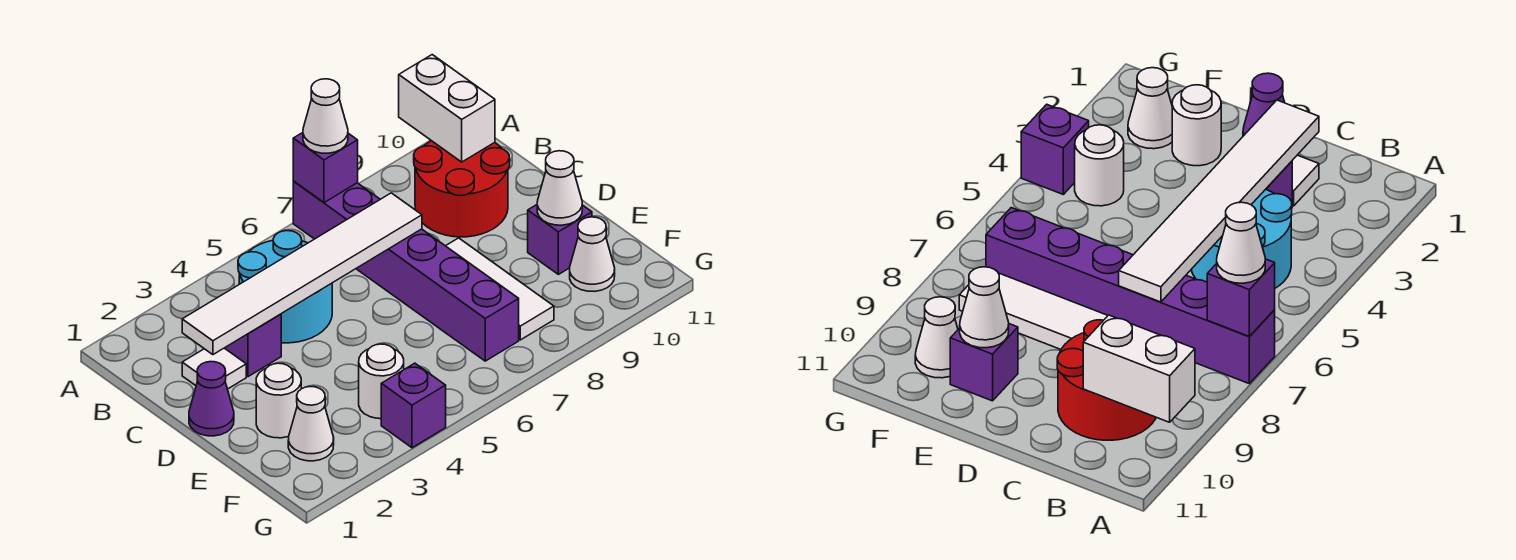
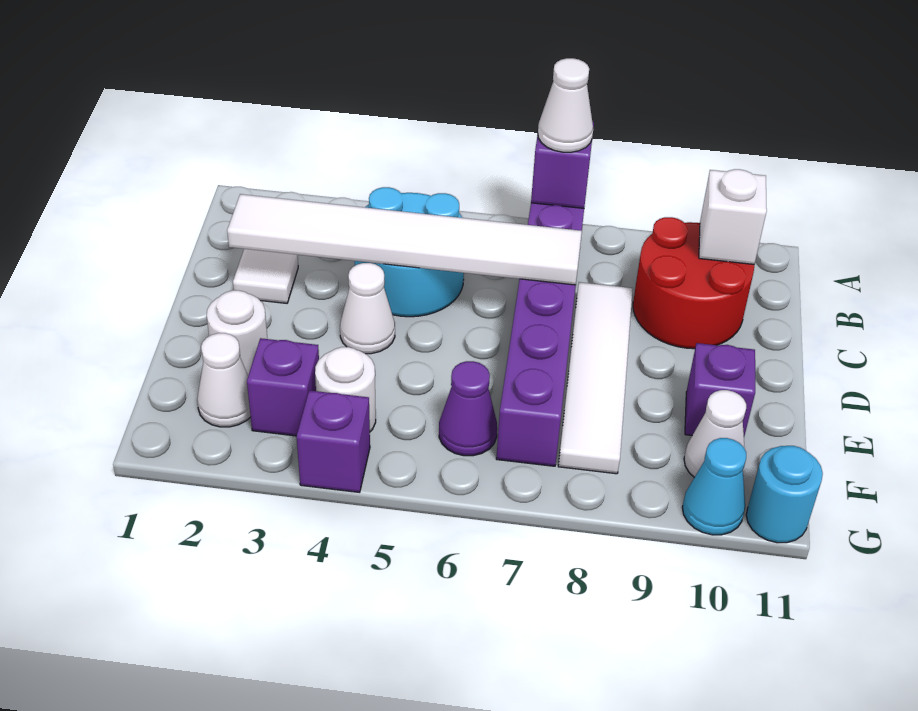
white brick A10:B10 level 2 -> white brick B10 level 2
purple brick C3 level 1 -> purple brick F3 level 1
purple cone D1 level 1 -> purple cone F6 level 1
white tile D8:F8 level 1 -> white tile C8:F8 level 1
white cone E10 level 2 -> white cone D4 level 1
none -> cyan cone G10 level 1
none -> cyan round brick G11 level 1

